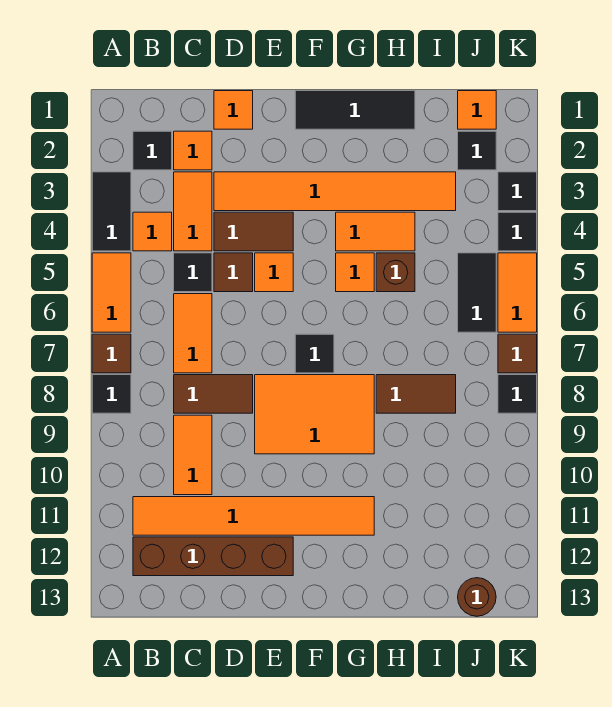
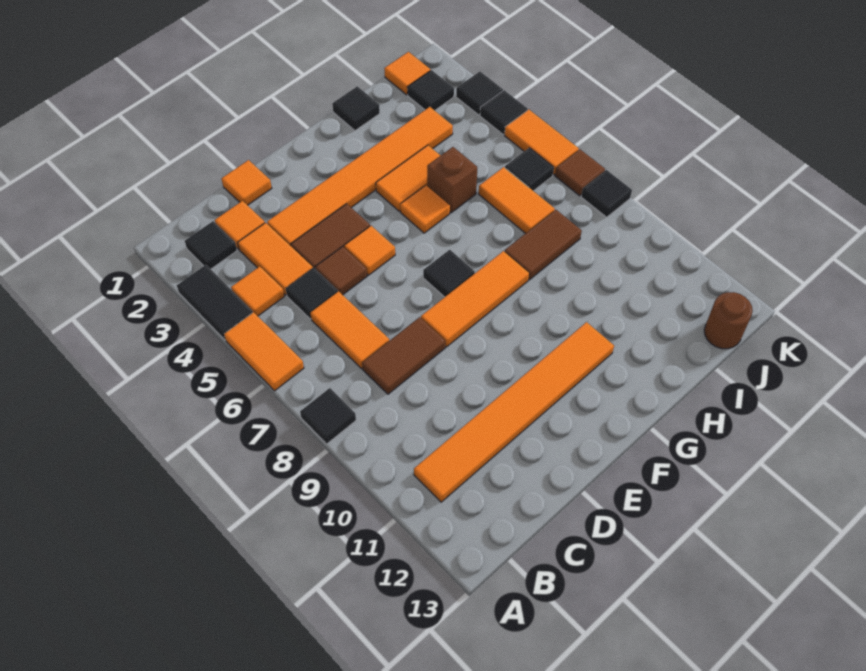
brown tile A7 level 1 -> none
brown brick B12:E12 level 1 -> none
orange tile C9:C10 level 1 -> orange tile I6:I7 level 1
orange tile E8:G9 level 1 -> orange tile E8:G8 level 1
black tile F1:H1 level 1 -> black tile H1 level 1
black tile J5:J6 level 1 -> black tile J6 level 1

